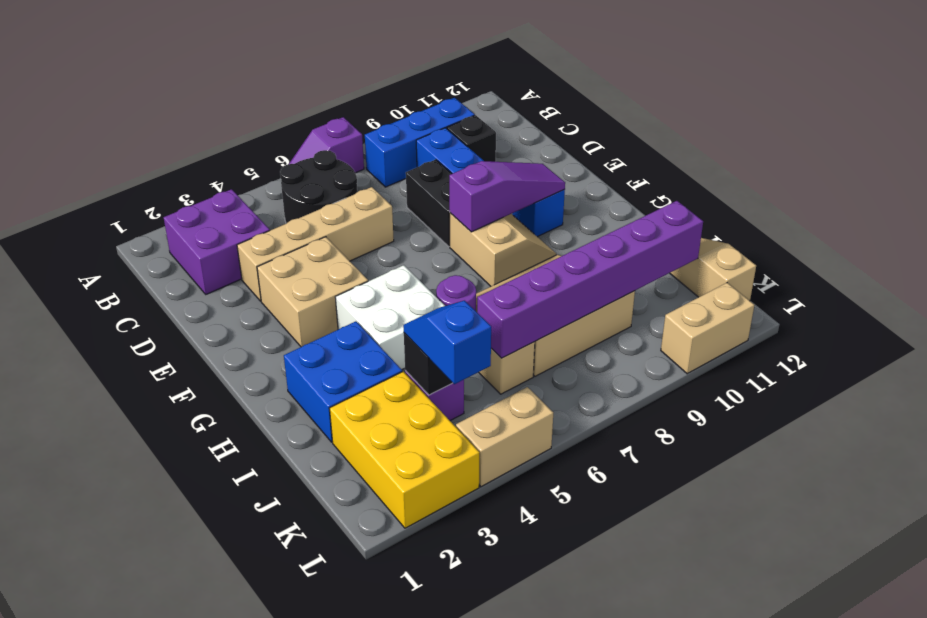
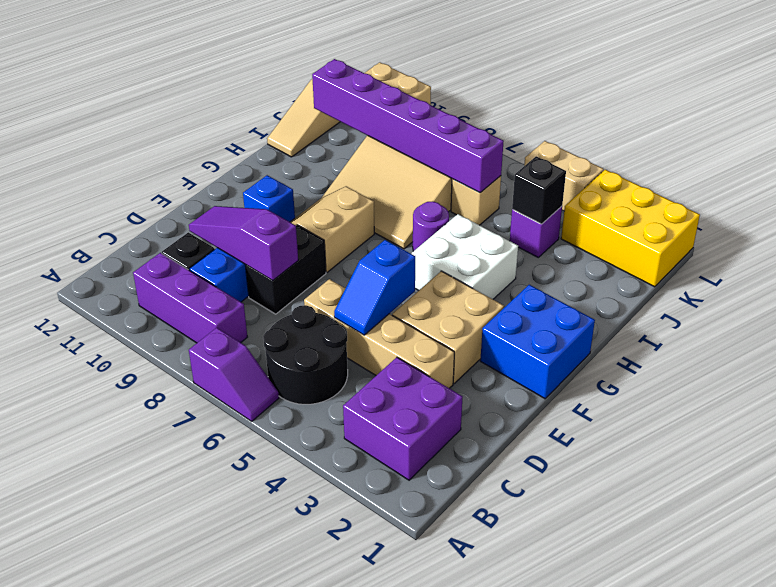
blue brick B8:B10 level 1 -> purple brick B8:B10 level 1
purple slope F8:F10 level 2 top 8 -> purple slope D8:D10 level 2 top 8
blue brick H2:I3 level 1 -> blue brick F1:G2 level 1
yellow brick J2:L3 level 1 -> yellow brick K1:L3 level 1
blue slope J4:K4 level 3 top K -> blue slope D5:E5 level 2 top E

